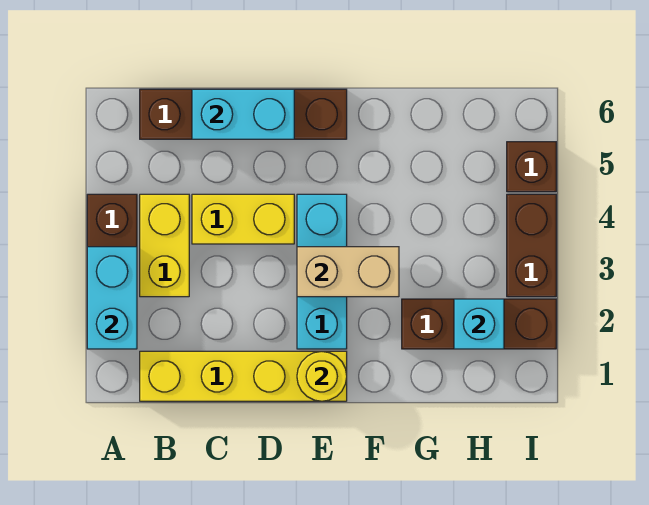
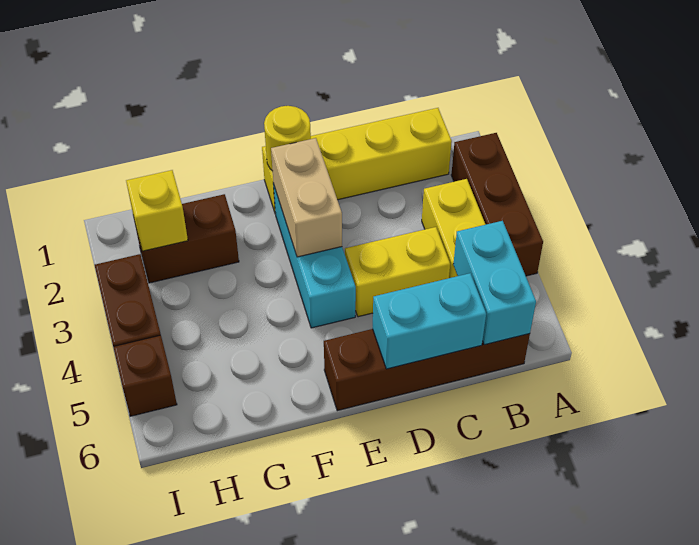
cyan brick A2:A3 level 2 -> cyan brick B5:B6 level 2
tan brick E3:F3 level 2 -> tan brick E2:E3 level 2
brown brick G2:I2 level 1 -> brown brick G2:H2 level 1
cyan brick H2 level 2 -> yellow brick H2 level 2

